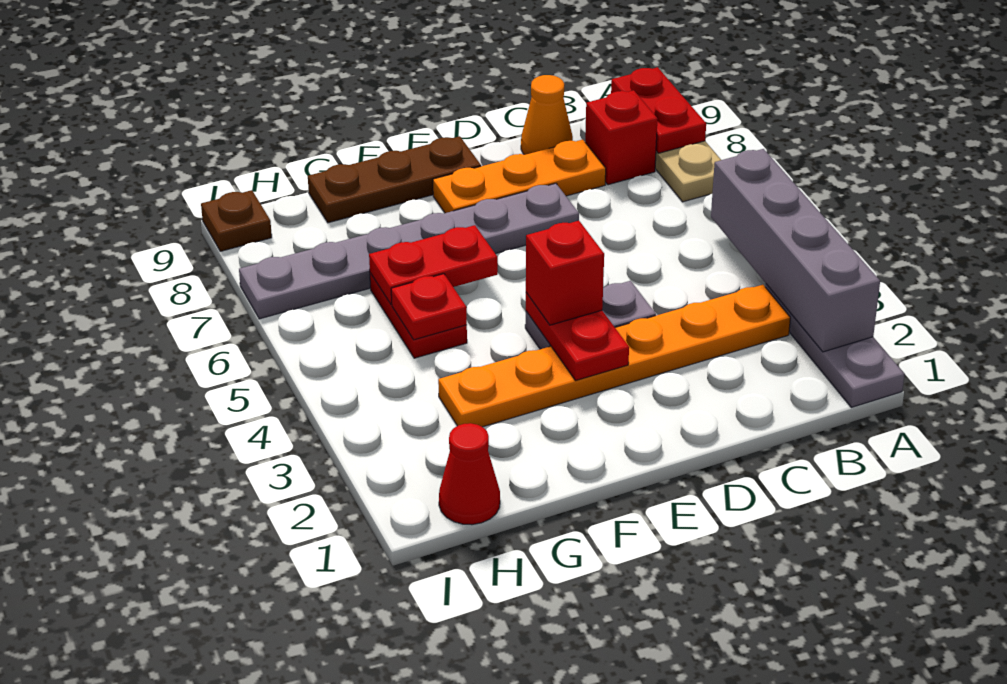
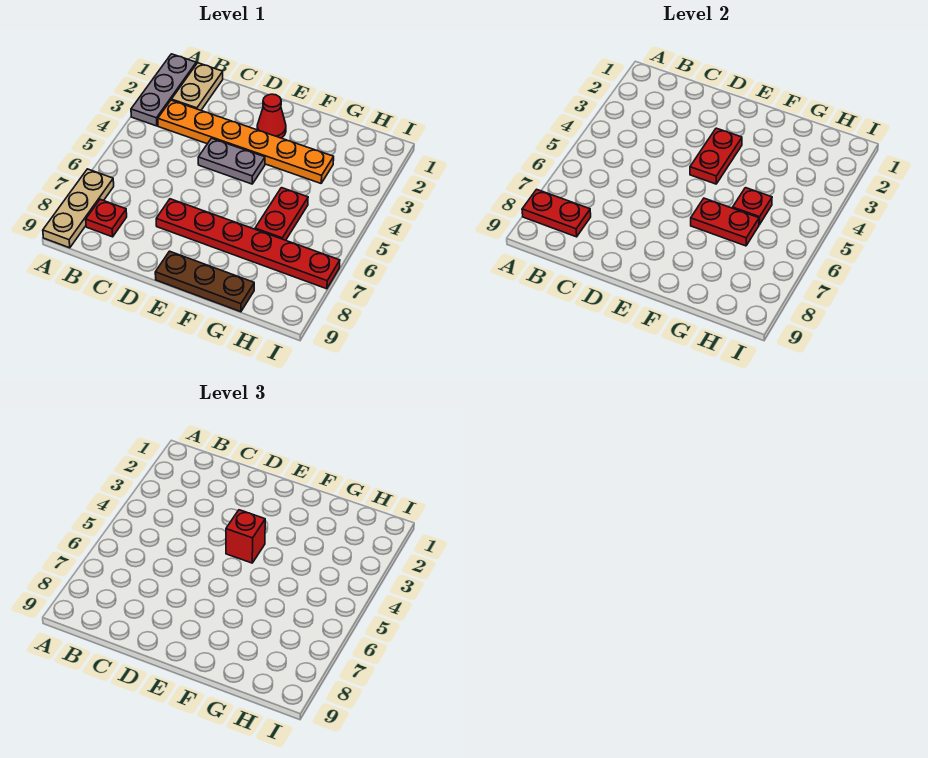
grey brick A2:A5 level 2 -> none
red plate A8:A9 level 2 -> red plate A8:B8 level 2
none -> tan plate B1:B2 level 1
red brick B8 level 1 -> red plate B8 level 1
orange plate C8:E8 level 1 -> none
orange cone C9 level 1 -> none
grey plate D7:I7 level 1 -> red plate D7:I7 level 1
red cone H1 level 1 -> red cone E2 level 1
brown plate I9 level 1 -> none

